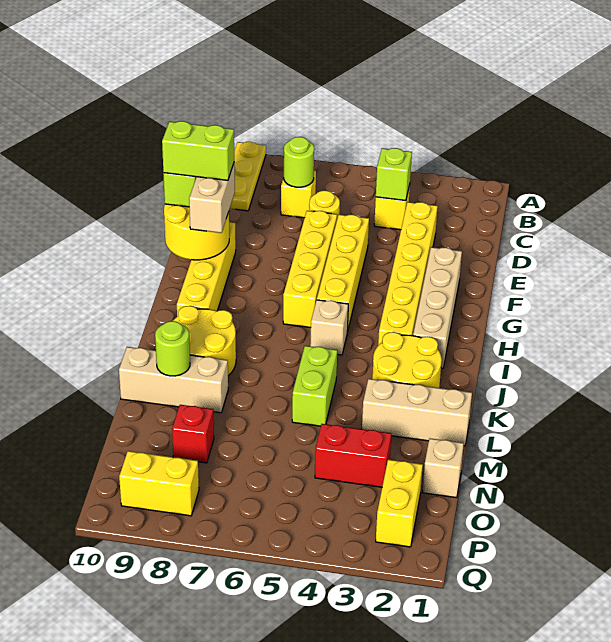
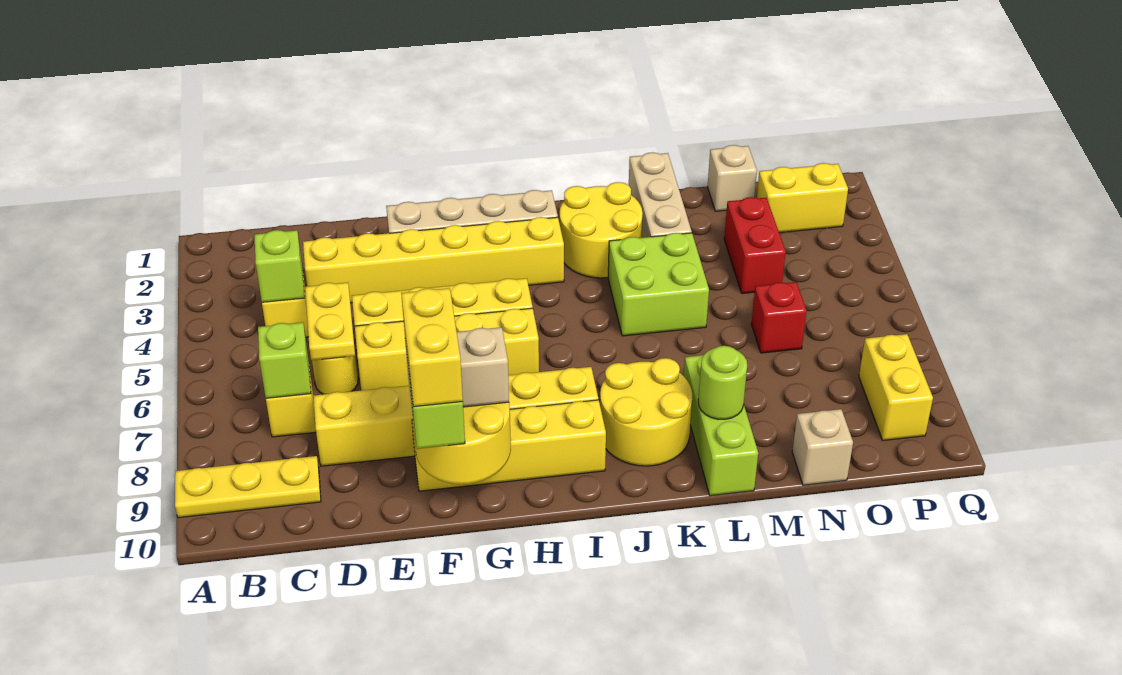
lime round brick C7 level 2 -> lime brick C7 level 2
none -> yellow plate D5:D6 level 2
none -> yellow brick D8:I8 level 1
lime brick F9:F10 level 4 -> yellow brick F9:F10 level 4
tan brick I5 level 1 -> tan brick N10 level 1
lime brick K5:L5 level 1 -> lime brick K4:L5 level 1
tan brick L8:L10 level 1 -> lime brick L8:L10 level 1
red brick N8 level 1 -> red brick N6 level 1

